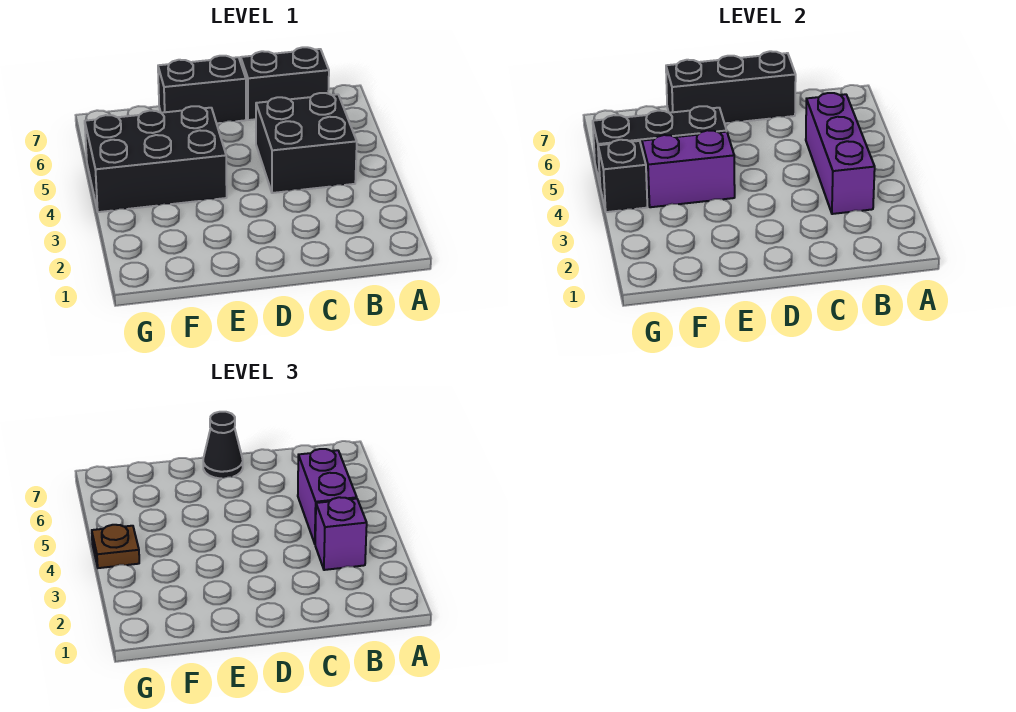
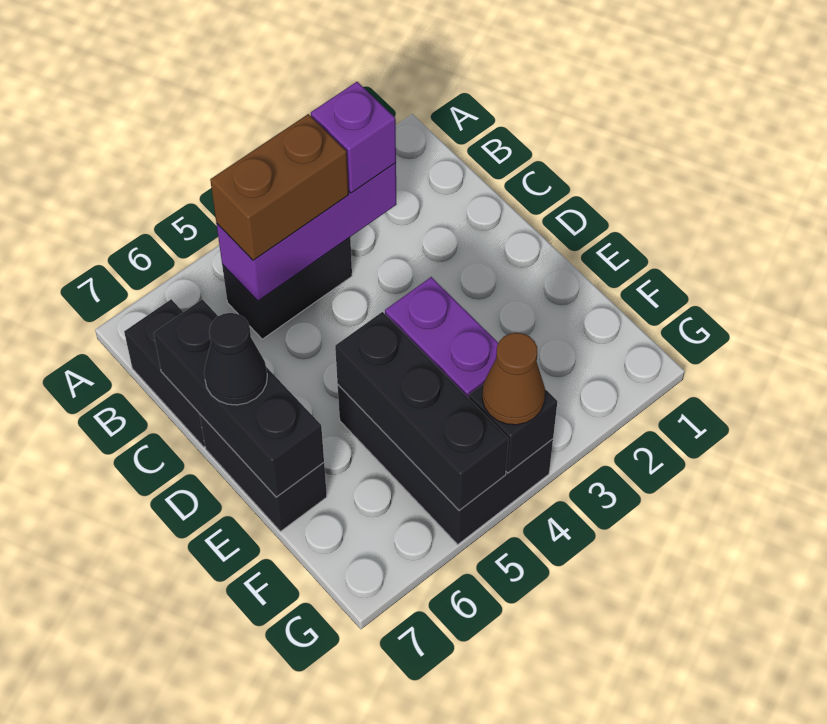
black brick B4:C5 level 1 -> black brick B4:B5 level 1
purple brick B4:B5 level 3 -> brown brick B4:B5 level 3
brown plate G4 level 3 -> brown cone G4 level 3

